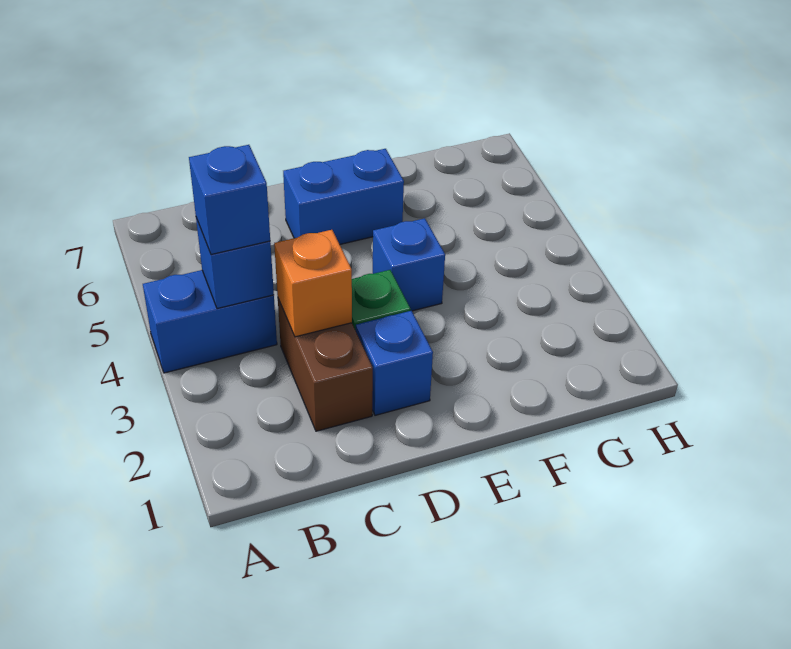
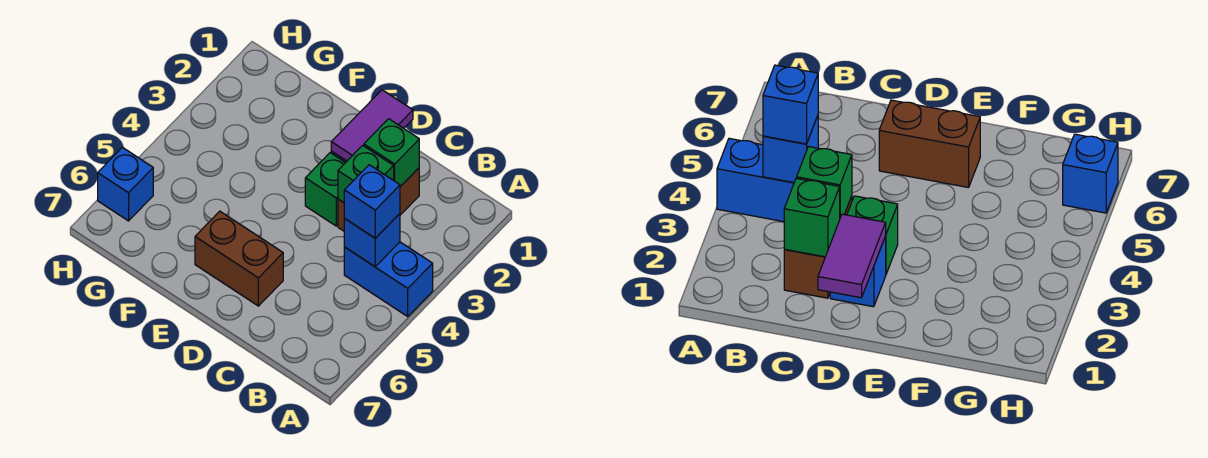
none -> green brick C2 level 2
orange brick C3 level 2 -> green brick C3 level 2
none -> purple tile D1:D2 level 2
blue brick D6:E6 level 1 -> brown brick D6:E6 level 1
blue brick E4 level 1 -> blue brick H6 level 1

